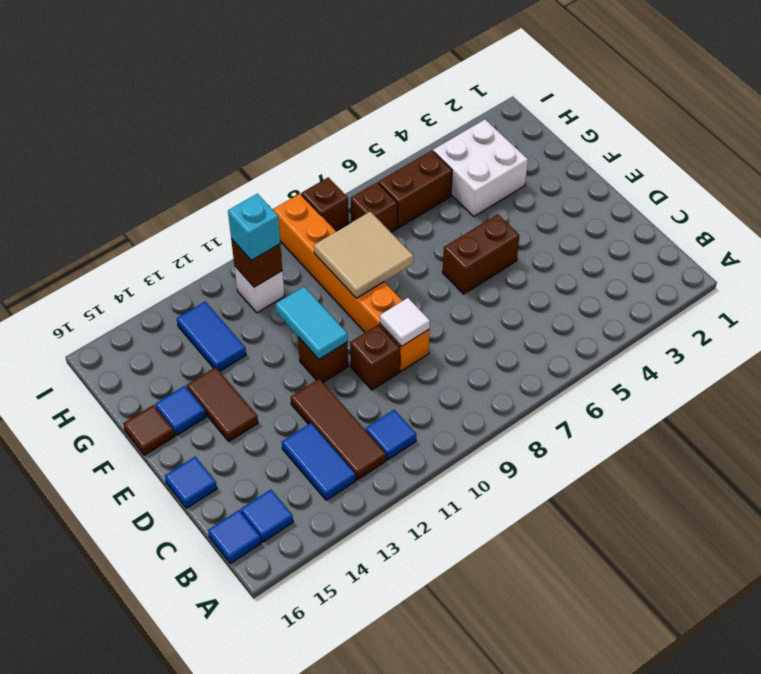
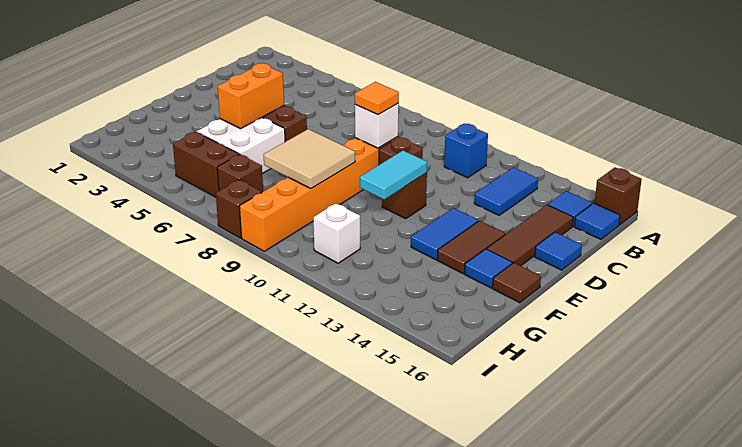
blue tile B11 level 1 -> blue brick B11 level 1
brown tile B12:D12 level 1 -> brown tile C15:E15 level 1
white tile D9 level 2 -> white brick D9 level 2
none -> orange tile D9 level 3
none -> orange brick E5:F5 level 2
white brick G3:H4 level 1 -> white brick F5:G6 level 1
blue tile G13:H13 level 1 -> blue tile E13:F13 level 1
brown brick H11 level 2 -> brown brick A16 level 1
cyan brick H11 level 3 -> none

